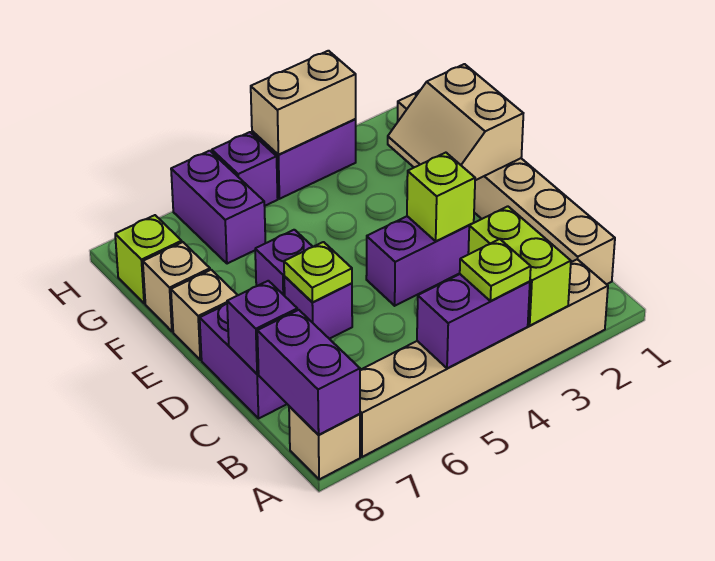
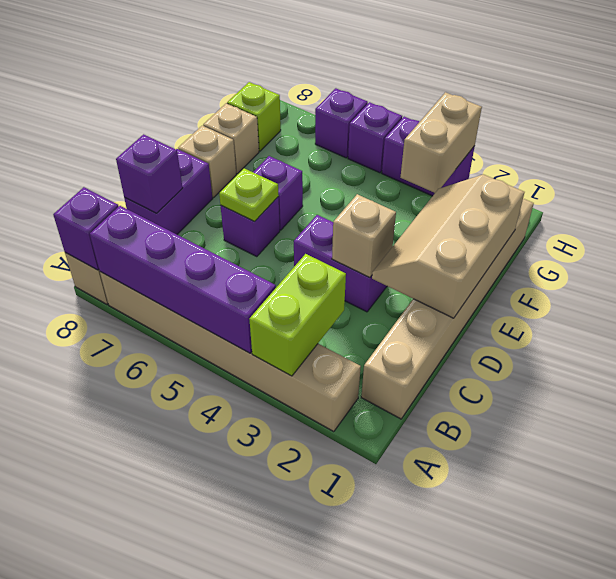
purple brick A4:A5 level 2 -> purple brick A4:A7 level 2
lime plate A4 level 3 -> none
purple brick A8:B8 level 2 -> purple brick A8 level 2
lime brick D3 level 2 -> tan brick D3 level 2
tan slope E1:F2 level 2 top 1 -> tan slope D1:F2 level 2 top 1
purple brick G6:H6 level 1 -> purple brick H6 level 1
tan brick H3:H4 level 2 -> tan brick G3:H3 level 2

